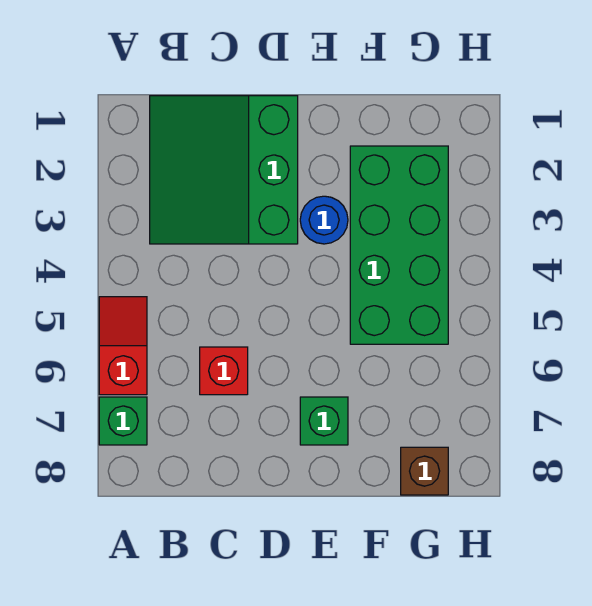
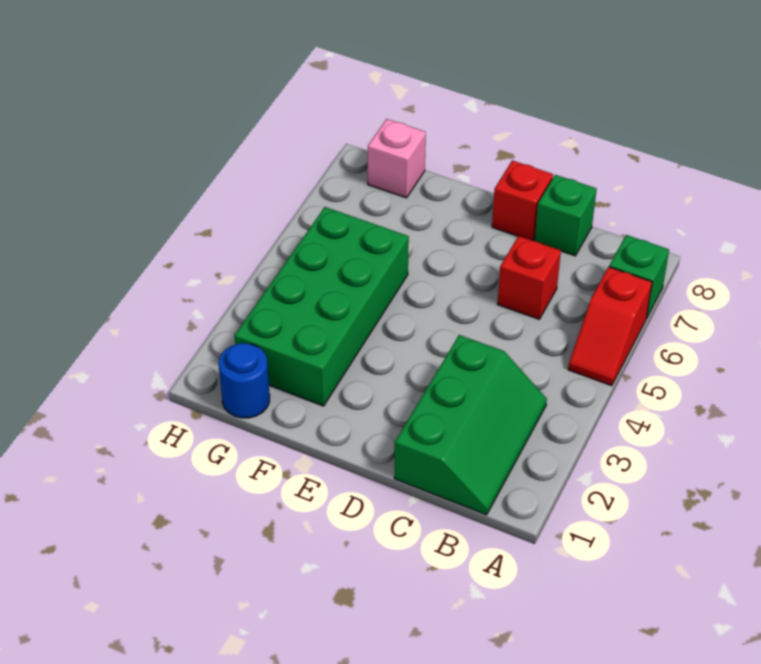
green slope B1:D3 level 1 top D -> green slope B1:C3 level 1 top C
none -> red brick D8 level 1
blue round brick E3 level 1 -> blue round brick G1 level 1
green brick E7 level 1 -> green brick C8 level 1
brown brick G8 level 1 -> pink brick G8 level 1

